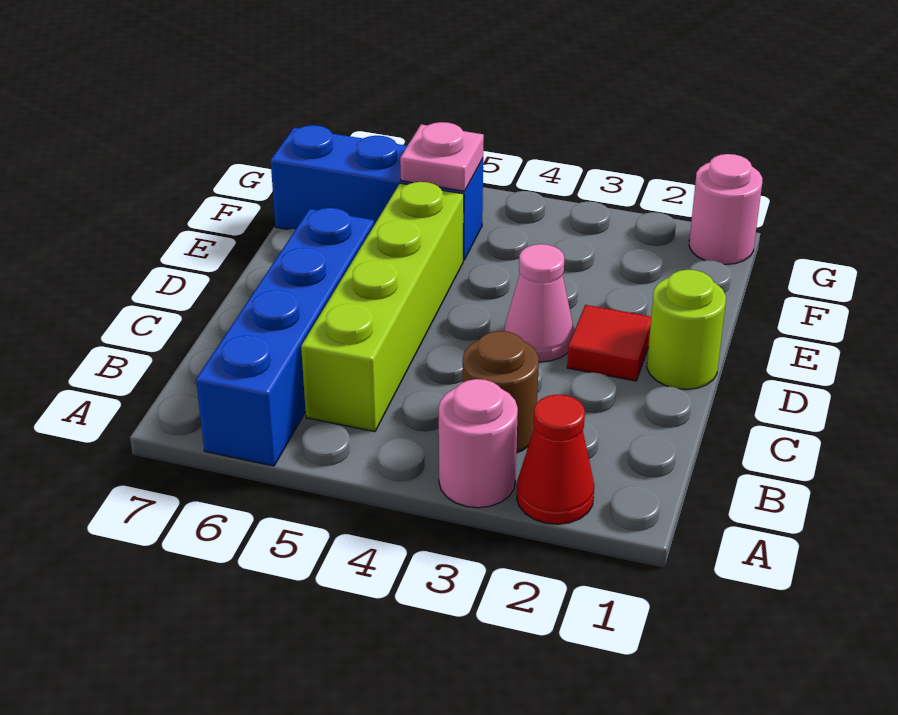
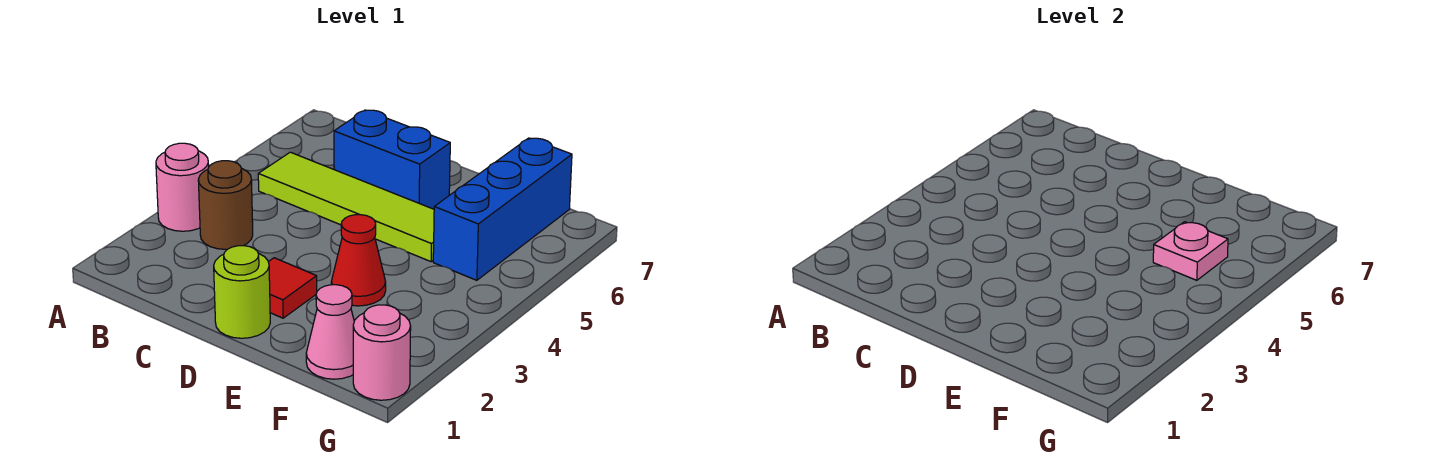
red cone A2 level 1 -> red cone E3 level 1
blue brick A6:D6 level 1 -> blue brick C6:D6 level 1
lime brick B5:E5 level 1 -> lime tile B5:E5 level 1
pink cone D3 level 1 -> pink cone F1 level 1

